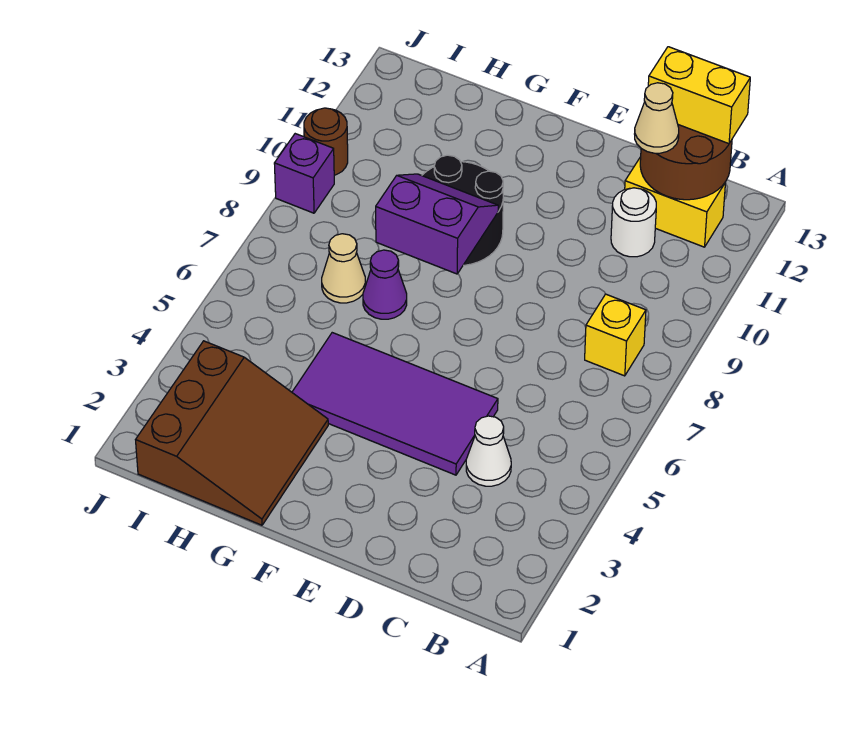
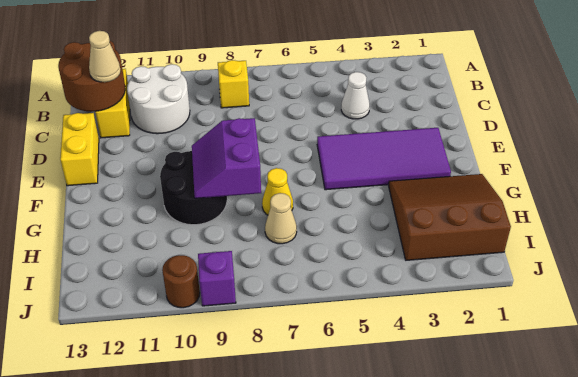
yellow brick B13:C13 level 3 -> yellow brick D13:E13 level 1
white round brick C11 level 1 -> white round brick B10:C11 level 1
purple tile D4:G5 level 1 -> purple tile E2:F5 level 1
purple cone G7 level 1 -> yellow cone G7 level 1

